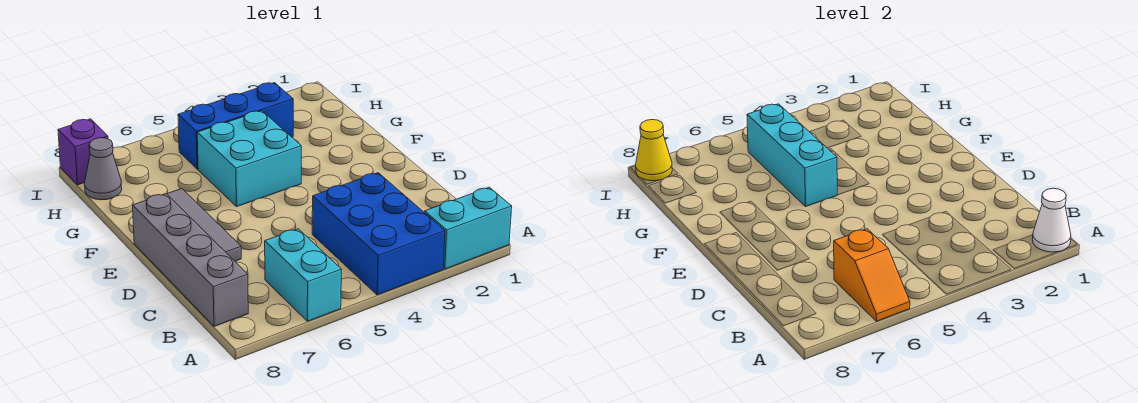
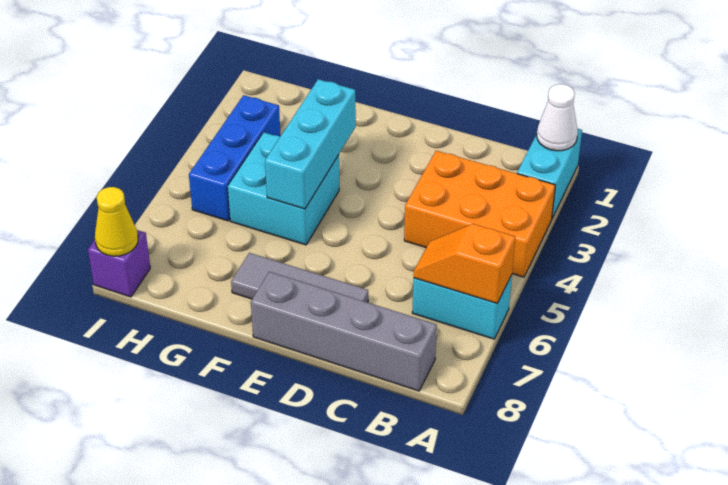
blue brick A3:C4 level 1 -> orange brick A3:C4 level 1
orange slope A6:B6 level 2 top B -> orange slope A6:B6 level 2 top A
cyan brick F5:H5 level 2 -> cyan brick F3:F5 level 2
grey cone H8 level 1 -> none

